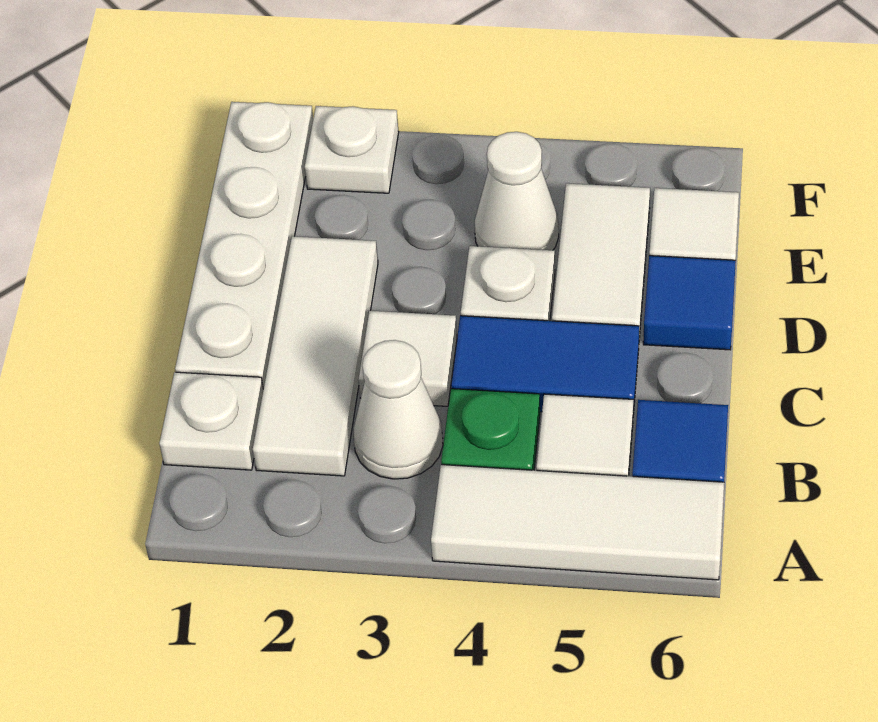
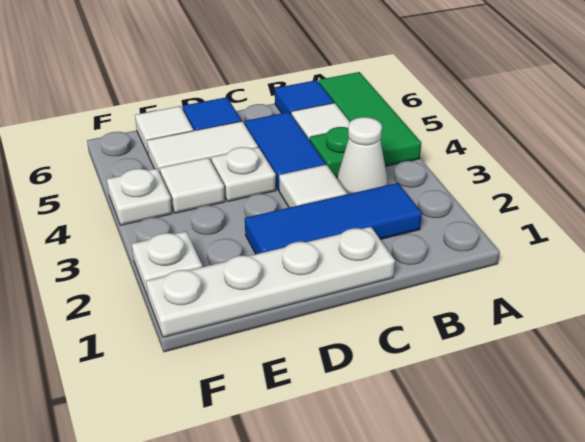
white tile A4:A6 level 1 -> green tile A4:A6 level 1
white plate B1 level 1 -> white plate F4 level 1
white tile B2:D2 level 1 -> blue tile B2:D2 level 1
white cone E4 level 1 -> white tile E4 level 1

